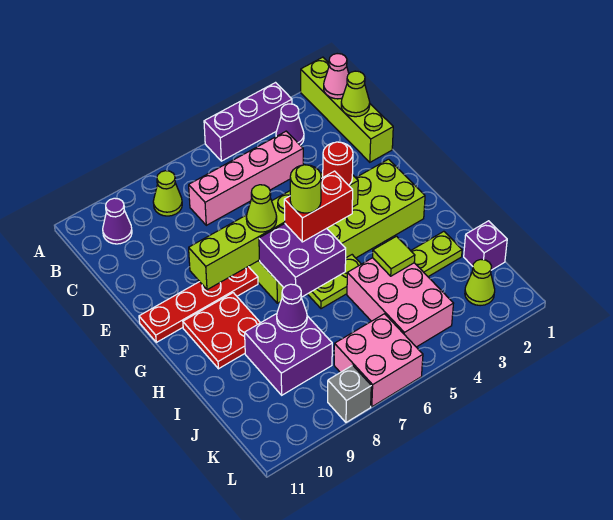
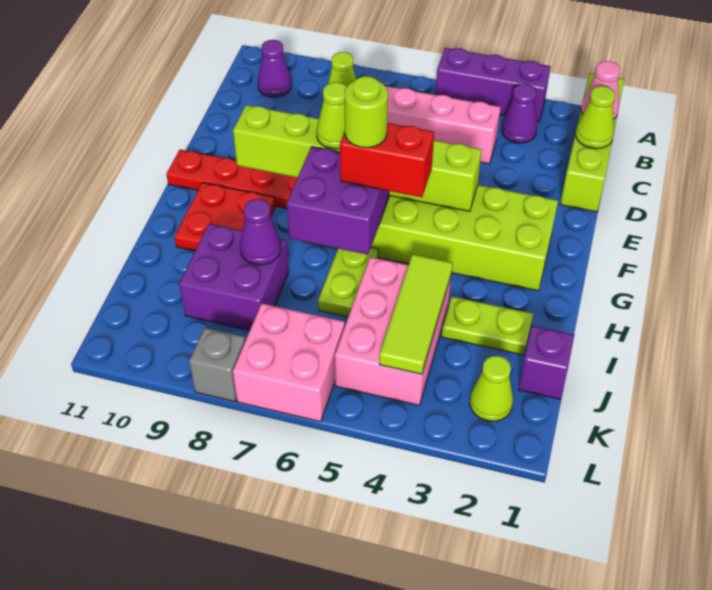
red round brick F4 level 3 -> none
lime plate H5:H6 level 1 -> lime plate H6:I6 level 1
lime tile I4 level 2 -> lime tile I4:K4 level 2

